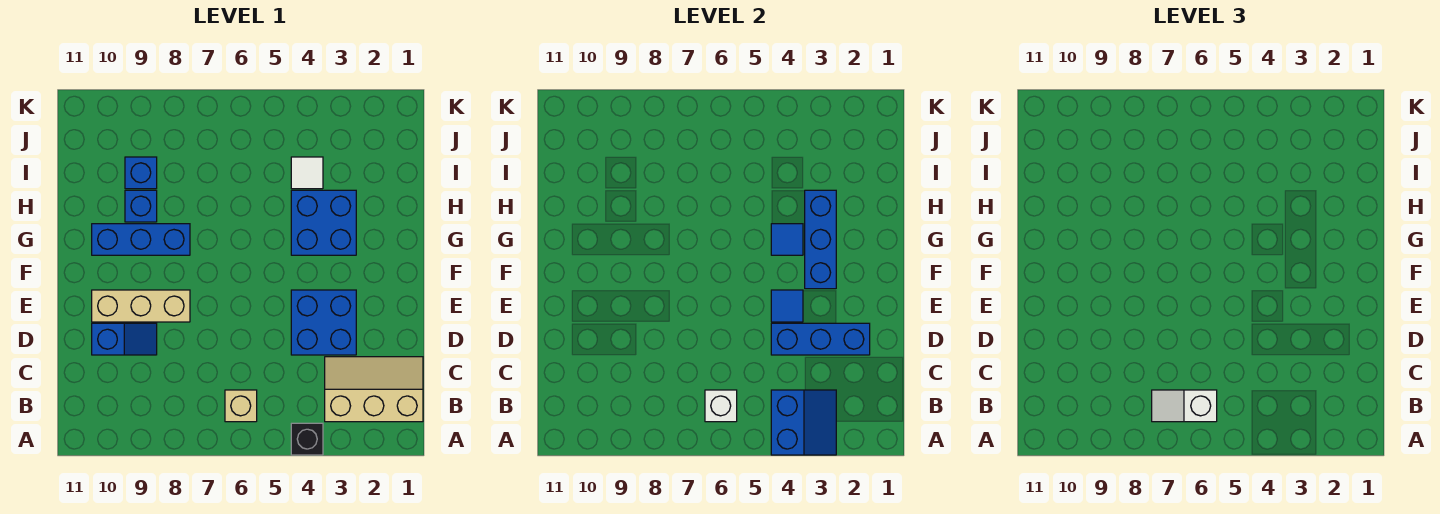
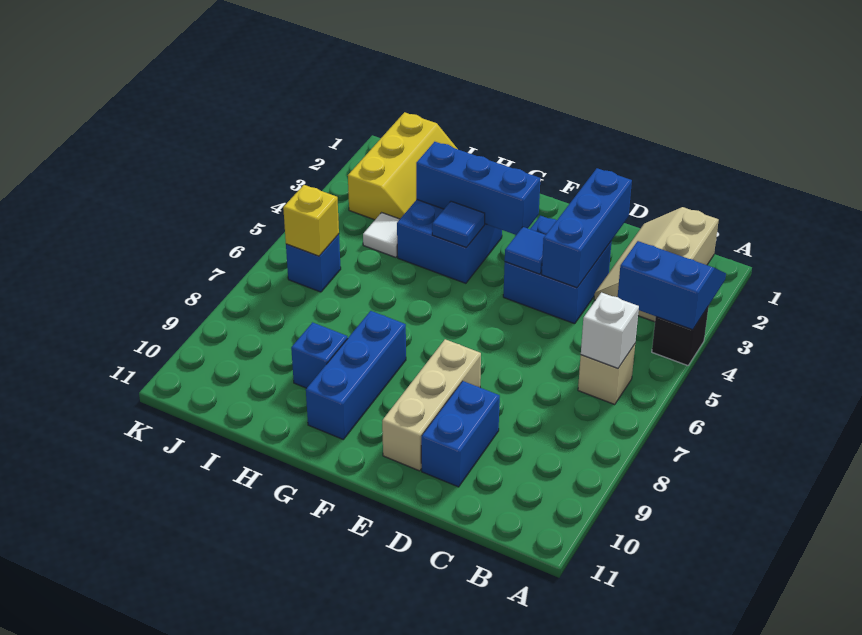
white slope B6:B7 level 3 top 6 -> none
blue slope D9:D10 level 1 top 10 -> blue brick D9:D10 level 1
none -> yellow slope I1:J3 level 1 top J
blue brick I9 level 1 -> blue brick J6 level 1
none -> yellow brick J6 level 2

